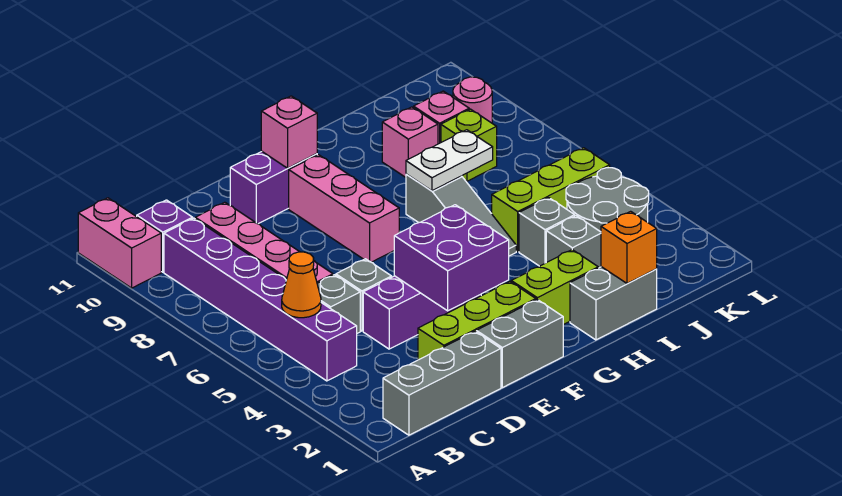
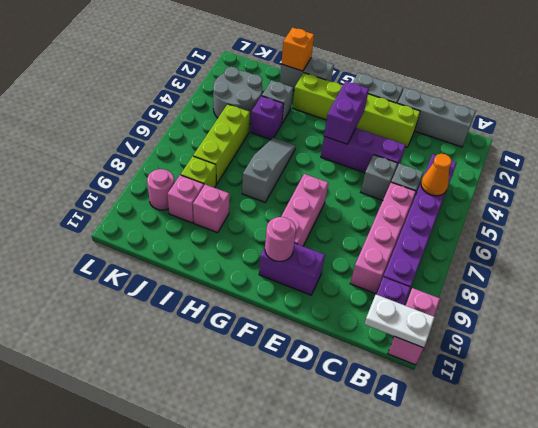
purple brick E3:F4 level 2 -> purple brick F3:F4 level 2
pink brick F10 level 2 -> pink round brick F10 level 2
white plate H7:I7 level 2 -> white plate A11:B11 level 2
grey brick I4 level 1 -> purple brick I4 level 1
lime brick I5:K5 level 1 -> lime brick J5:J7 level 1

